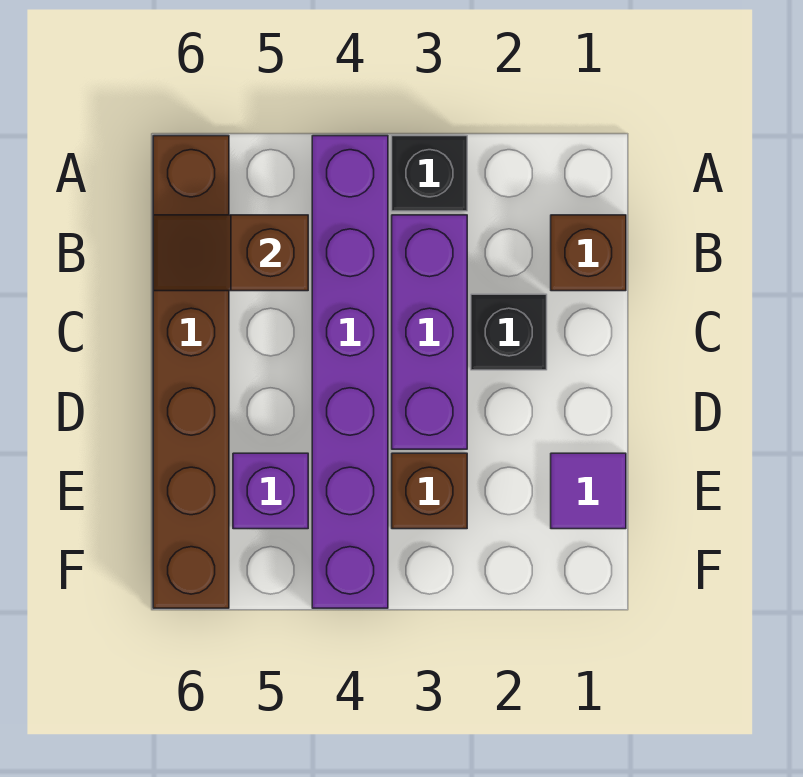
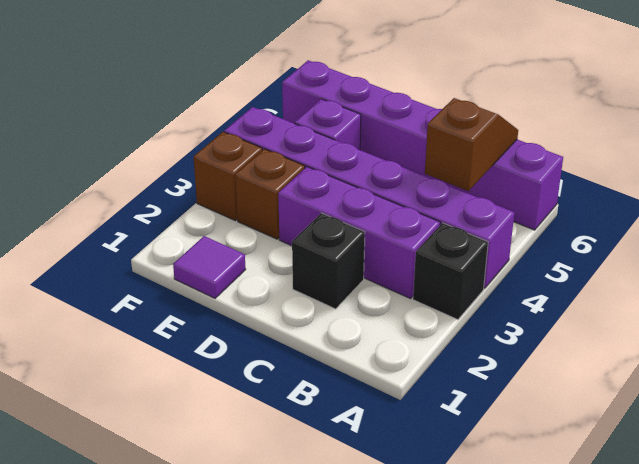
brown brick A6:F6 level 1 -> purple brick A6:F6 level 1
brown brick B1 level 1 -> brown brick F3 level 1

